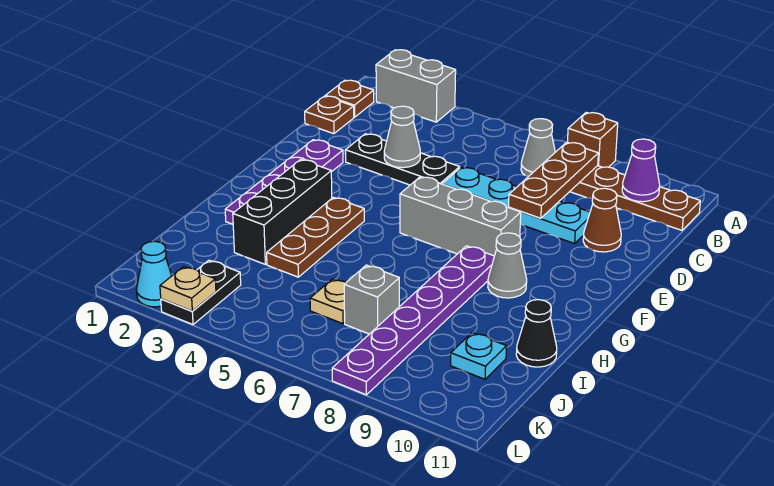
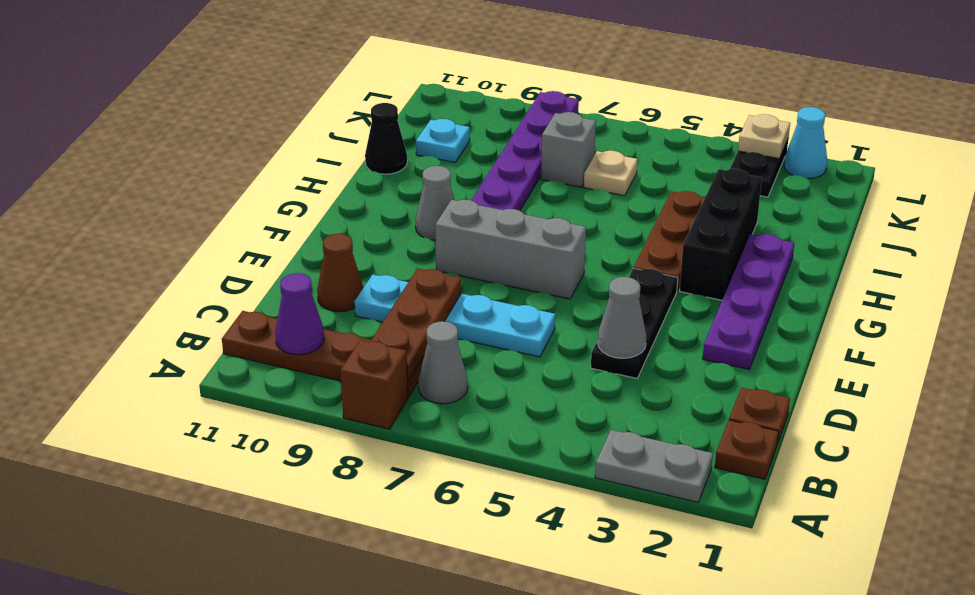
grey brick A2:A3 level 1 -> grey plate A2:A3 level 1
black plate D3:D5 level 1 -> black plate D4:F4 level 1

